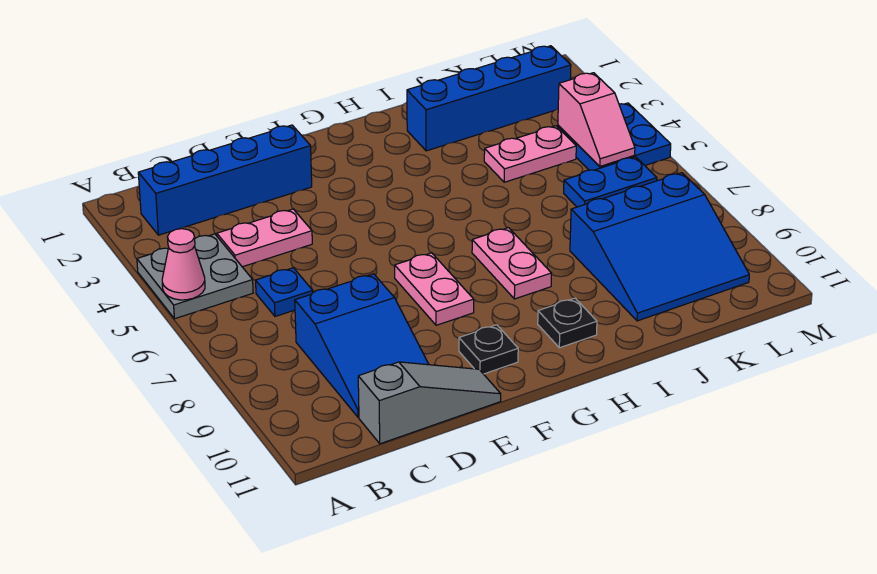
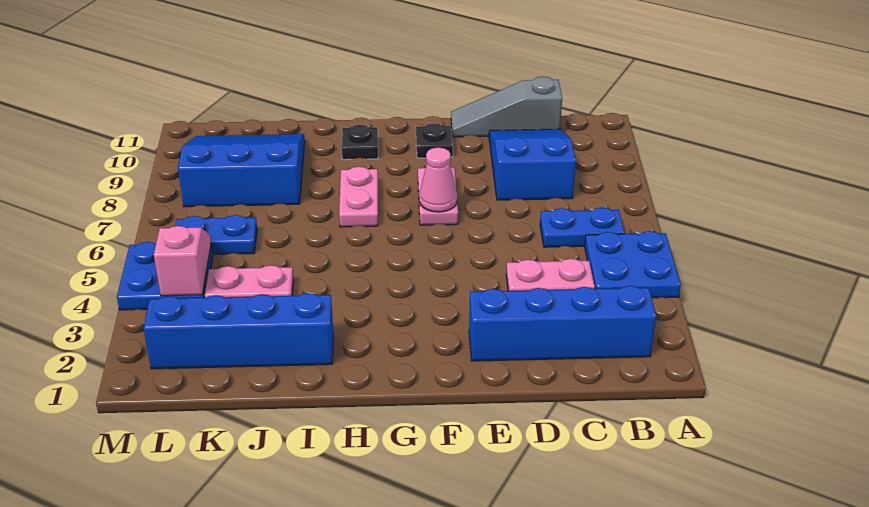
grey plate A4:B5 level 1 -> blue plate A4:B5 level 1
pink cone A5 level 2 -> pink cone F7 level 2
blue plate C6 level 1 -> blue plate B6:C6 level 1

